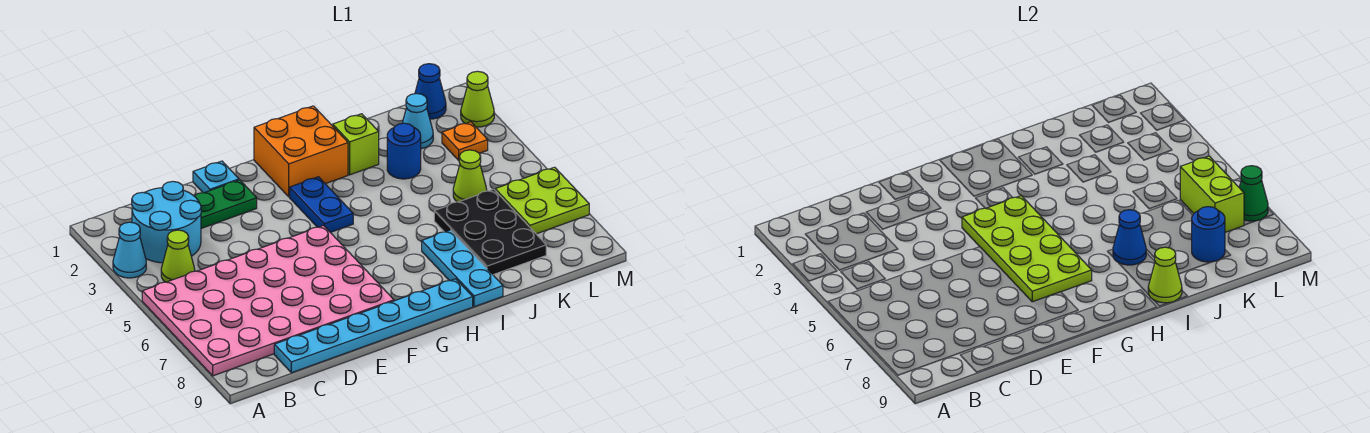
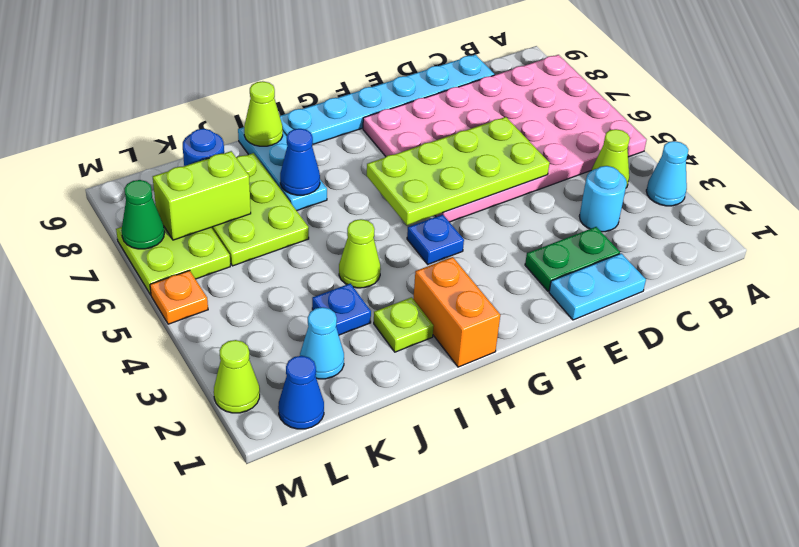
cyan round brick B2:C3 level 1 -> cyan round brick C3 level 1
cyan plate E1 level 1 -> cyan plate D1:E1 level 1
lime plate F4:G7 level 2 -> lime plate D5:G6 level 2
orange brick G1:H2 level 1 -> orange brick H1:H2 level 1
blue plate G3:G4 level 1 -> blue plate G4 level 1
lime brick I2 level 1 -> lime plate I2 level 1
blue round brick J3 level 1 -> blue plate J3 level 1
black plate J6:K8 level 1 -> lime plate J6:K8 level 1
lime cone K5 level 1 -> lime cone I4 level 1
orange plate L3 level 1 -> orange plate M5 level 1
lime brick L6:L7 level 2 -> lime brick K7:L7 level 2

